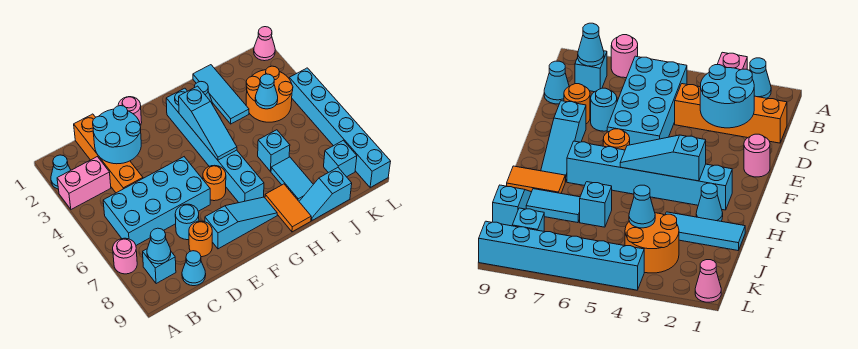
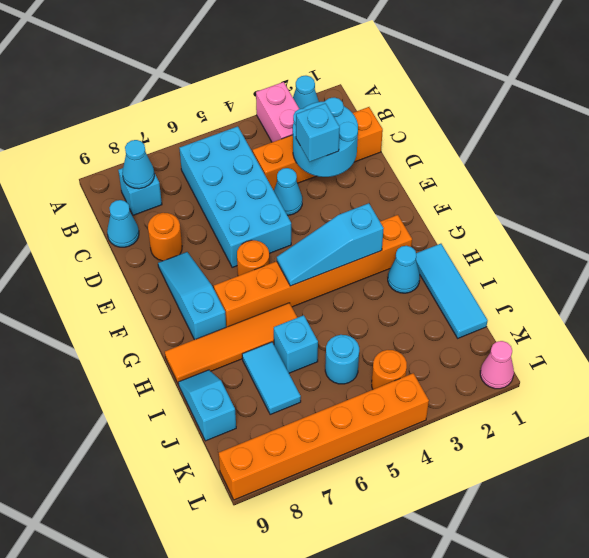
pink round brick A7 level 1 -> none
cyan round brick D7 level 1 -> cyan round brick J5 level 1
pink round brick E1 level 1 -> none
cyan slope E8:G8 level 1 top E -> cyan slope E8:G8 level 1 top G
cyan brick G2:G7 level 1 -> orange brick G2:G7 level 1
orange tile H8:H9 level 1 -> orange tile H6:H9 level 1
cyan tile I1:I3 level 1 -> cyan tile H1:J1 level 1
cyan tile I7:I8 level 1 -> cyan tile I7:J7 level 1
orange round brick J3:K4 level 1 -> orange round brick K4 level 1
cyan cone J4 level 2 -> cyan cone D4 level 1
cyan brick K8 level 1 -> cyan brick D3 level 3
cyan brick L4:L9 level 1 -> orange brick L4:L9 level 1

